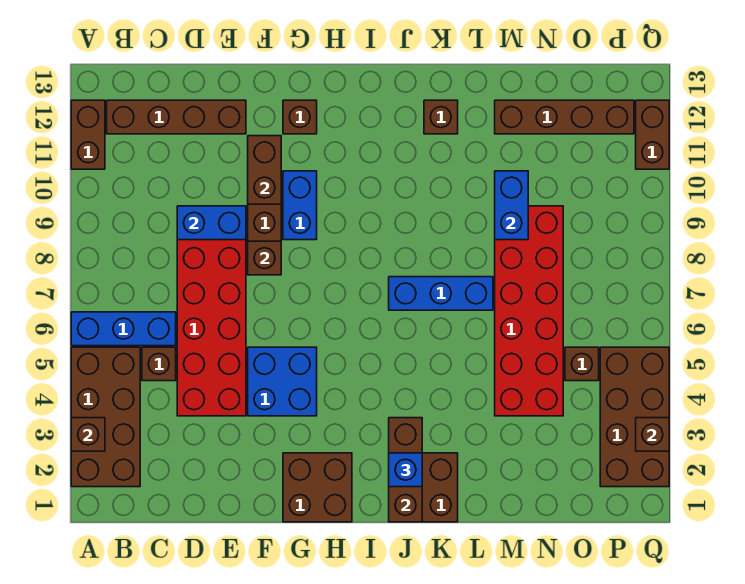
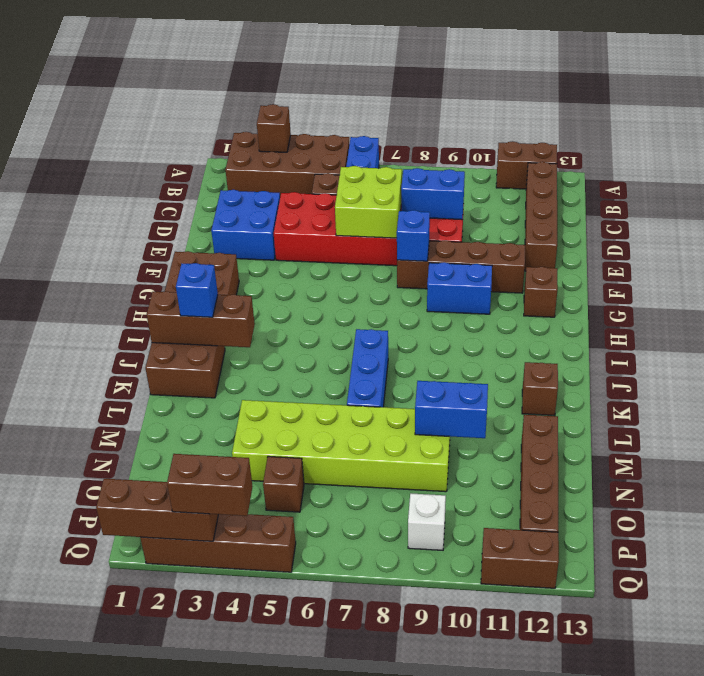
none -> lime brick D6:E7 level 2
blue brick D9:E9 level 2 -> blue brick D8:D9 level 2
blue brick F4:G5 level 1 -> blue brick D2:E3 level 1
brown brick F8 level 2 -> blue brick F8 level 2
brown brick F10:F11 level 2 -> brown brick Q3:Q4 level 3
red brick M4:N9 level 1 -> lime brick M4:N9 level 1
brown brick P2:Q5 level 1 -> brown brick Q2:Q5 level 1
none -> white brick P9 level 1
brown brick Q3 level 2 -> brown brick Q1:Q3 level 2

